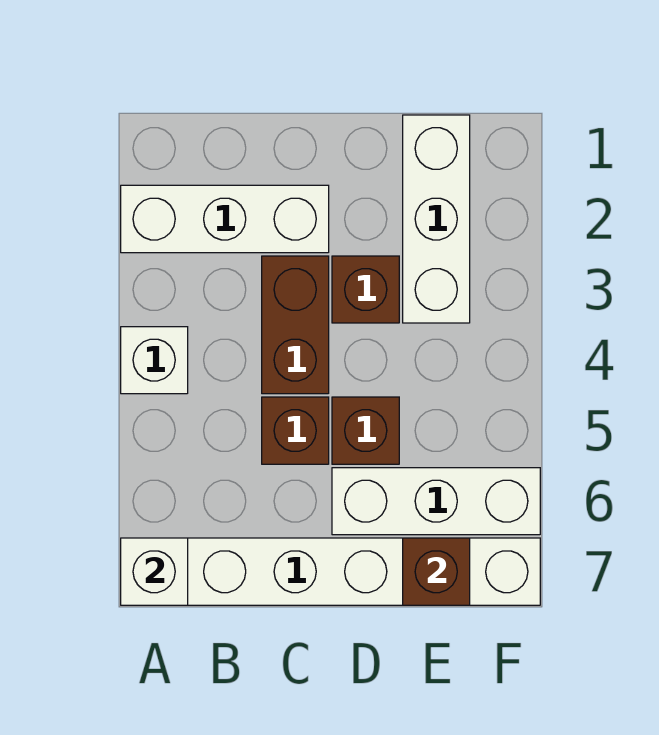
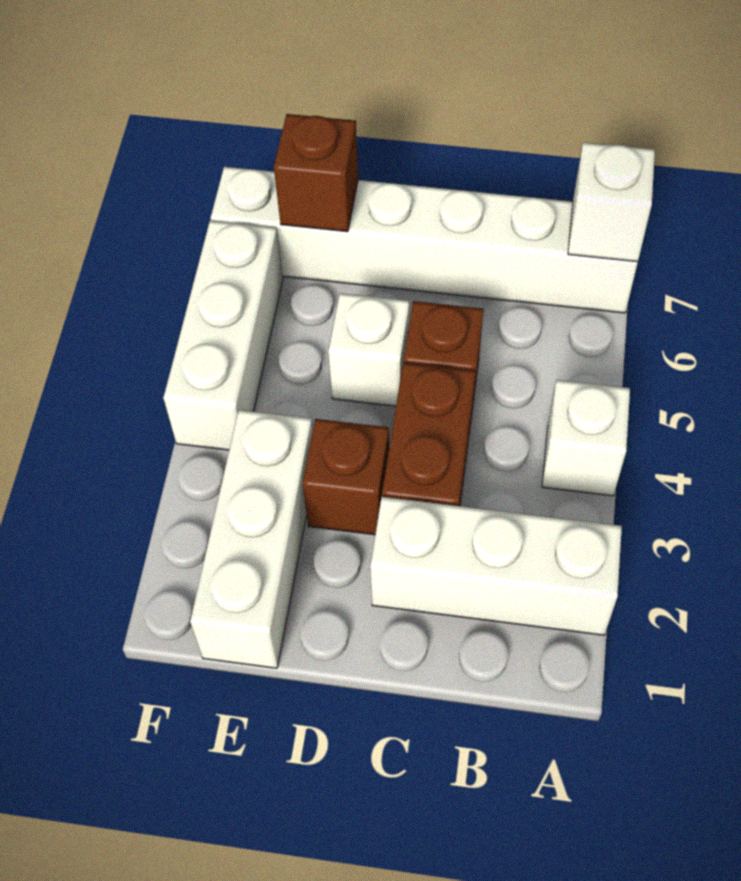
brown brick D5 level 1 -> white brick D5 level 1
white brick D6:F6 level 1 -> white brick F4:F6 level 1

